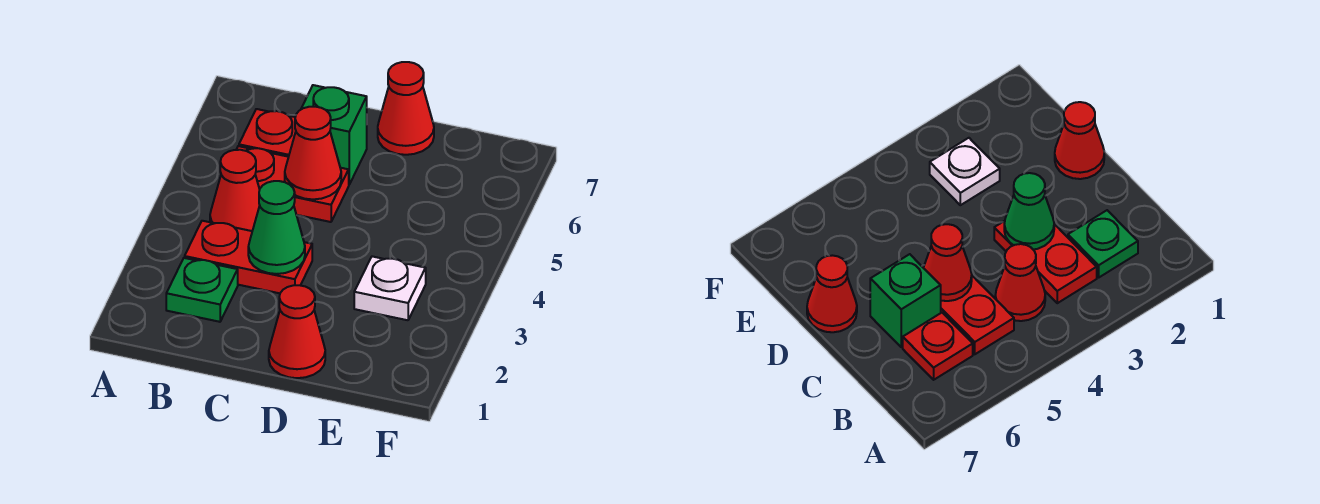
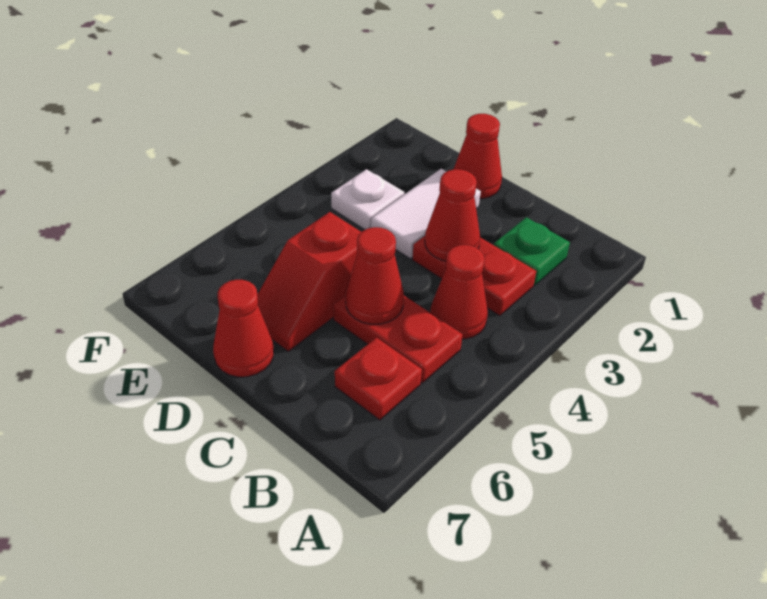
green cone C3 level 2 -> red cone C3 level 2
green brick C6 level 1 -> none
none -> white tile D2:D3 level 1
none -> red slope D5:D6 level 1 top 5

